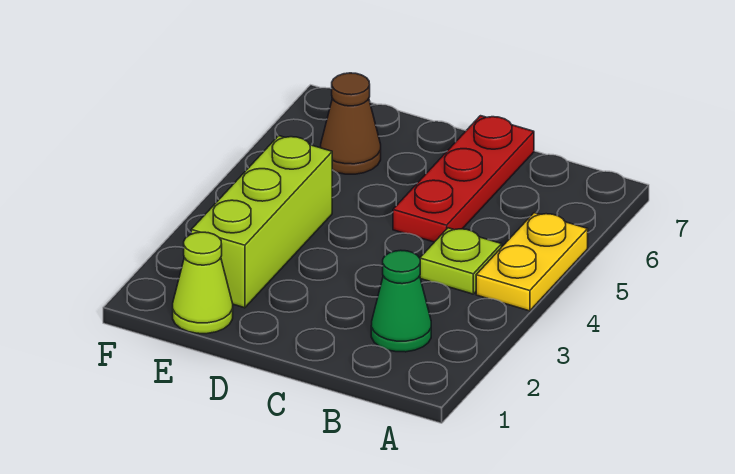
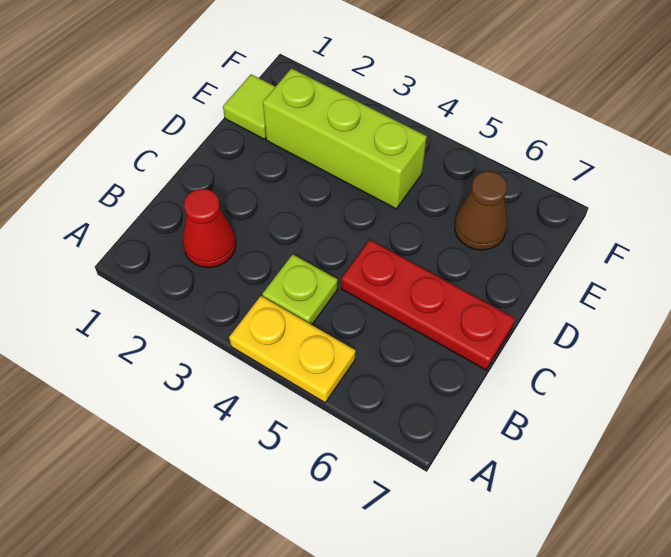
green cone B2 level 1 -> red cone B2 level 1
lime cone E1 level 1 -> lime tile E1 level 1

